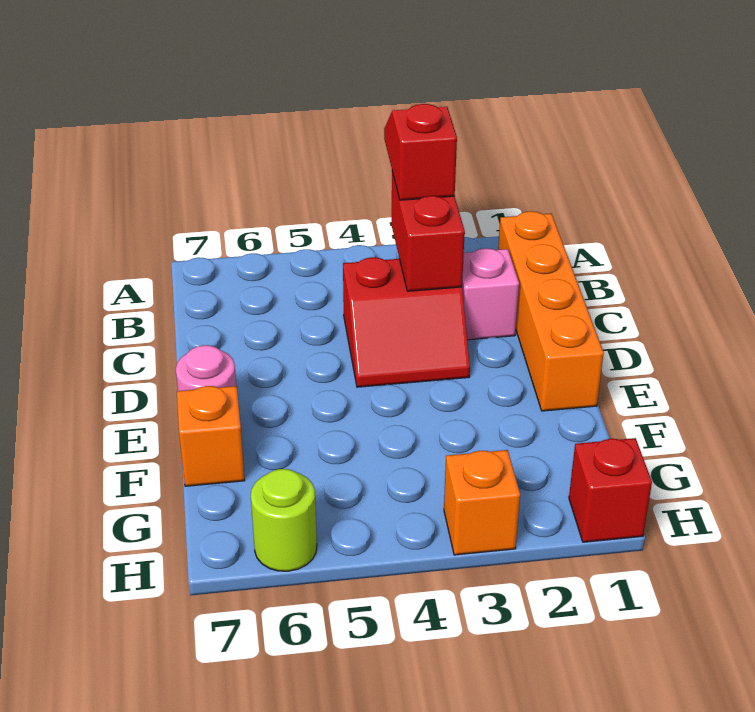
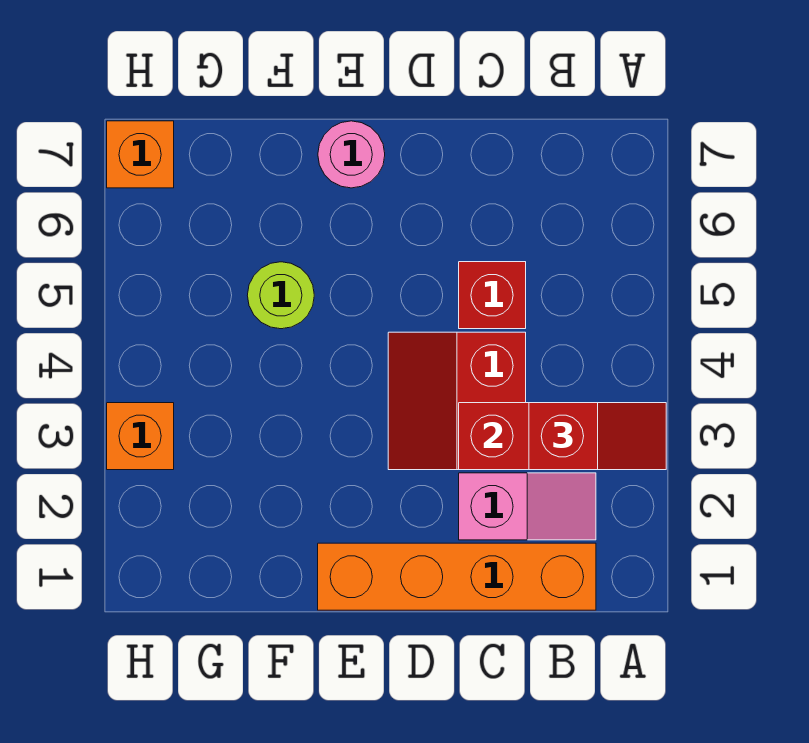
orange brick F7 level 1 -> orange brick H7 level 1
red brick H1 level 1 -> red brick C5 level 1
lime round brick H6 level 1 -> lime round brick F5 level 1

